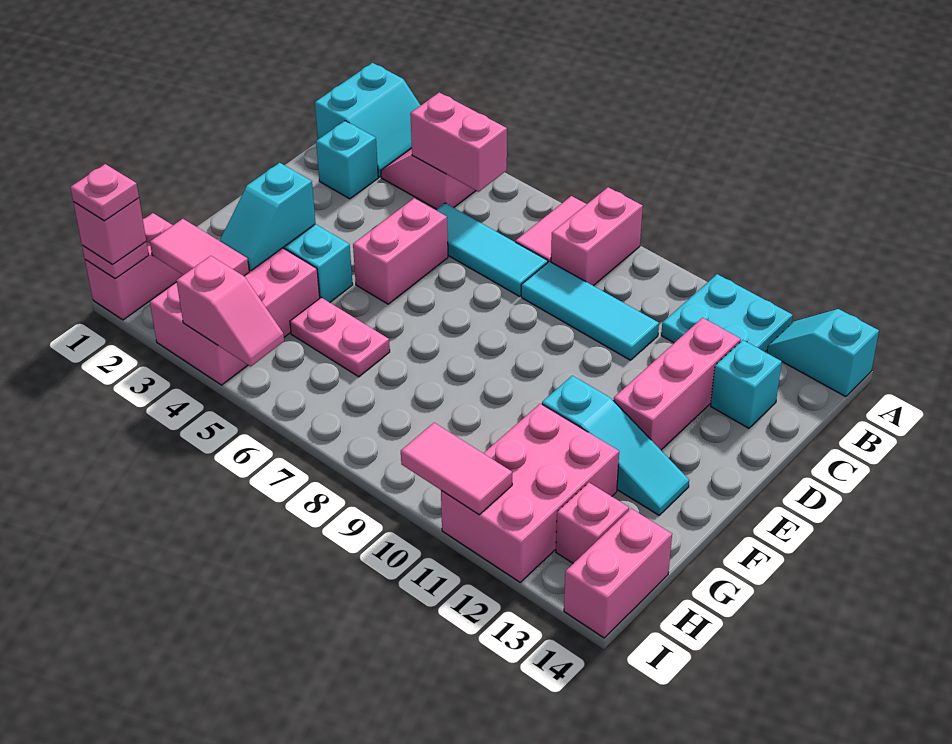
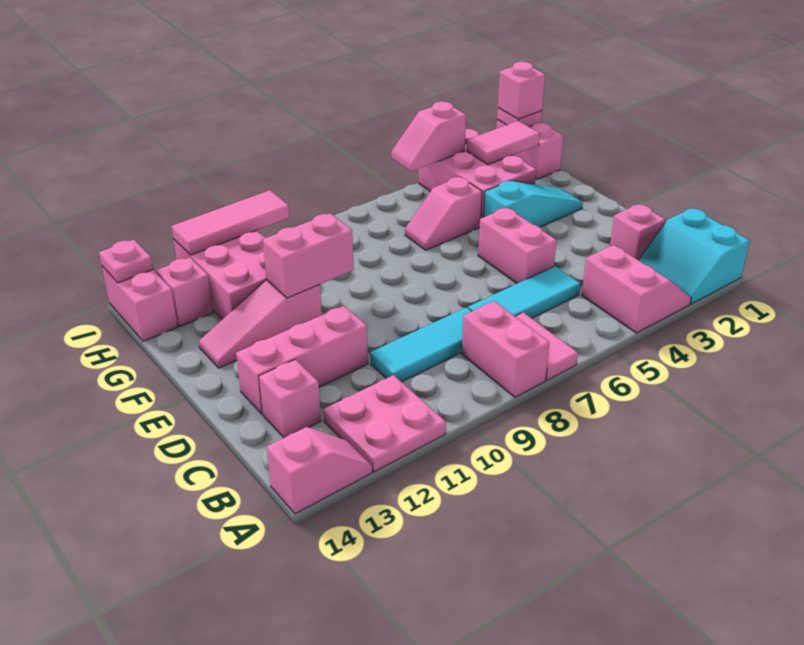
cyan plate A11:B12 level 1 -> pink plate A11:B12 level 1
cyan slope A13:A14 level 1 top 14 -> pink slope A13:A14 level 1 top 14
pink brick B4:B5 level 2 -> pink brick F10:F11 level 2
cyan brick C2 level 1 -> pink brick C2 level 1
pink brick C12:E12 level 1 -> pink brick D11:D13 level 1
cyan brick C13 level 1 -> pink brick C13 level 1
cyan slope F3:G3 level 2 top F -> none
cyan slope F11:F13 level 1 top 11 -> pink slope F11:F13 level 1 top 11
pink plate G5:G6 level 1 -> pink slope G5:G6 level 1 top 5
pink plate I1 level 4 -> pink plate I14 level 2
pink tile I10:I11 level 2 -> pink tile I10:I12 level 2

